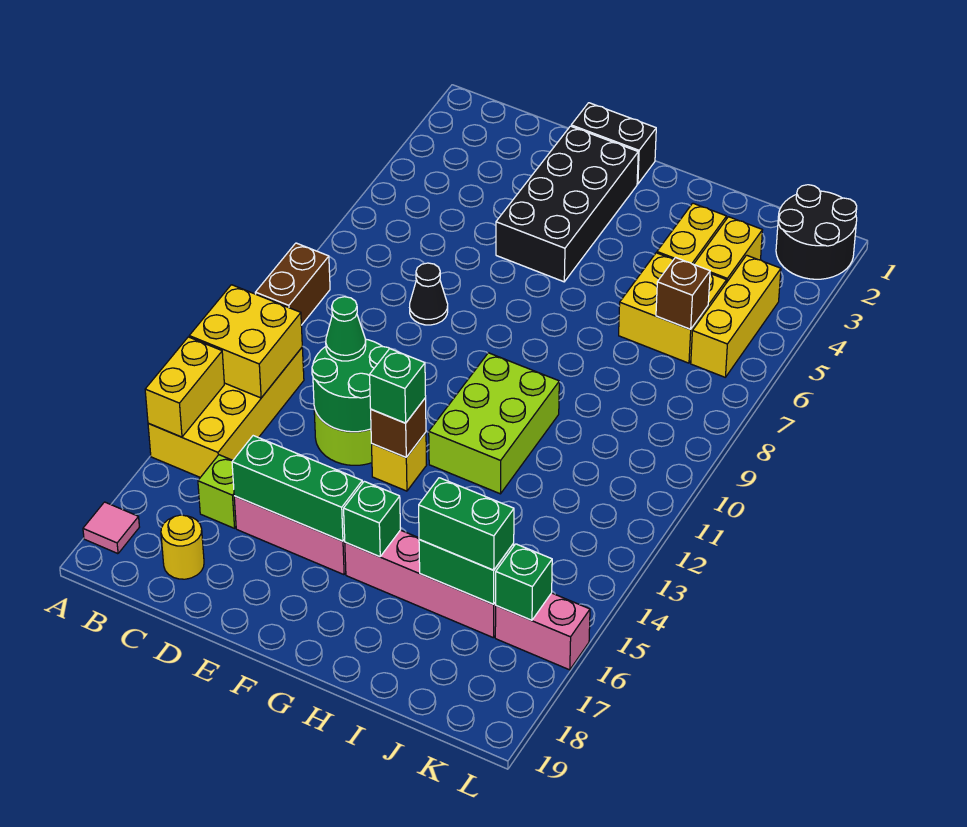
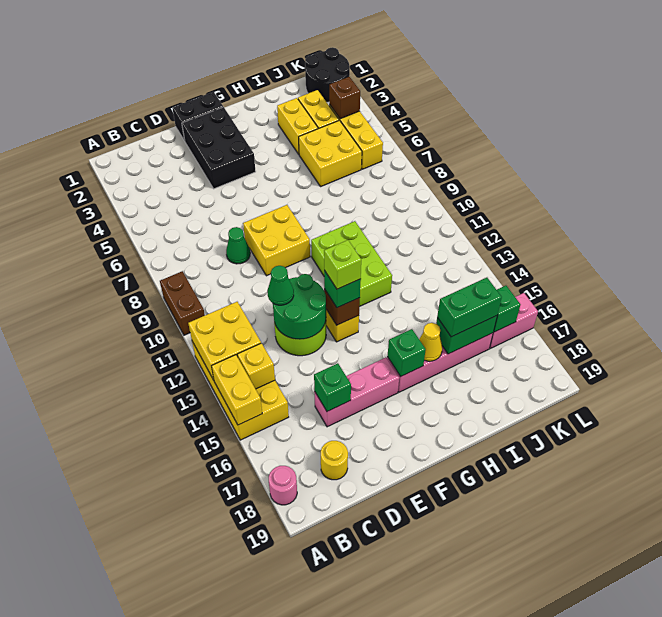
pink tile A18 level 1 -> pink round brick A18 level 1
none -> yellow brick B14 level 2
lime brick C16 level 1 -> lime brick F13 level 4
black cone D8 level 1 -> green cone D8 level 1
green brick D16:F16 level 2 -> green brick D16 level 2
black brick E2:F5 level 1 -> black brick E2:F4 level 1
none -> yellow brick E8:F9 level 1
none -> yellow cone H16 level 2
brown brick J6 level 2 -> brown brick K4 level 2

